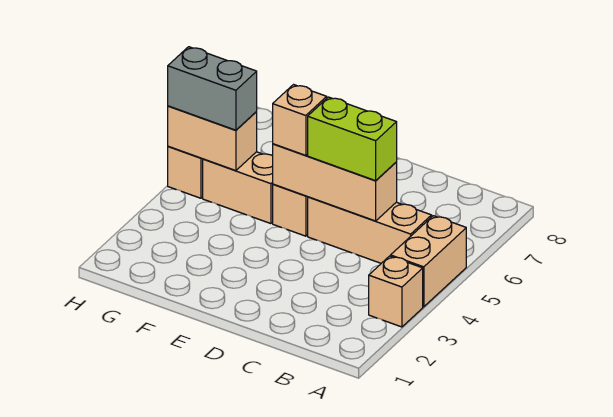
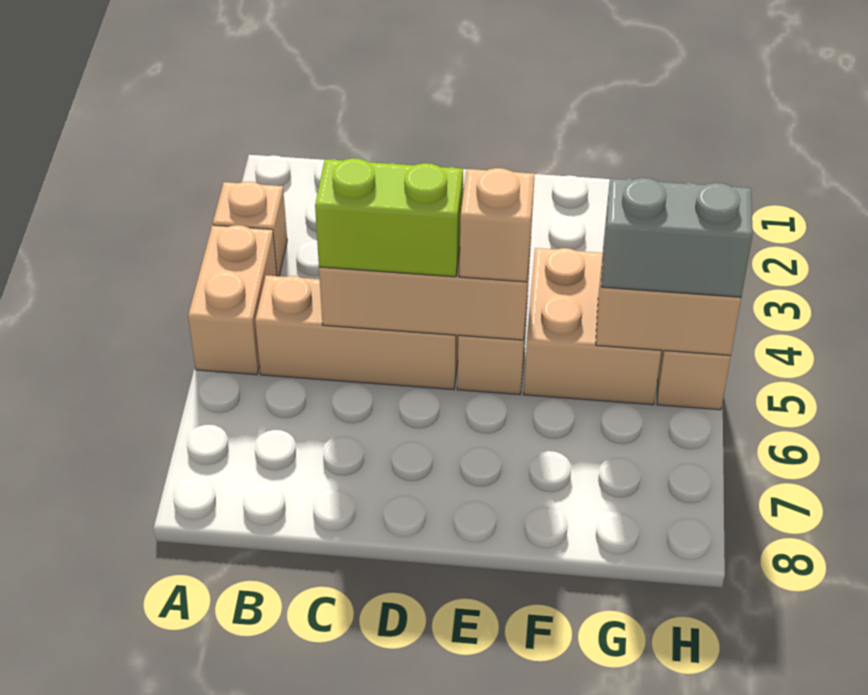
tan brick F5:G5 level 1 -> tan brick F4:G5 level 1

